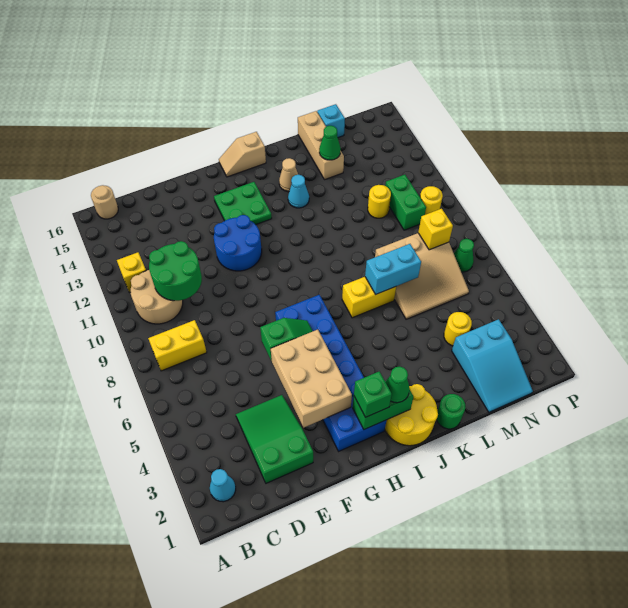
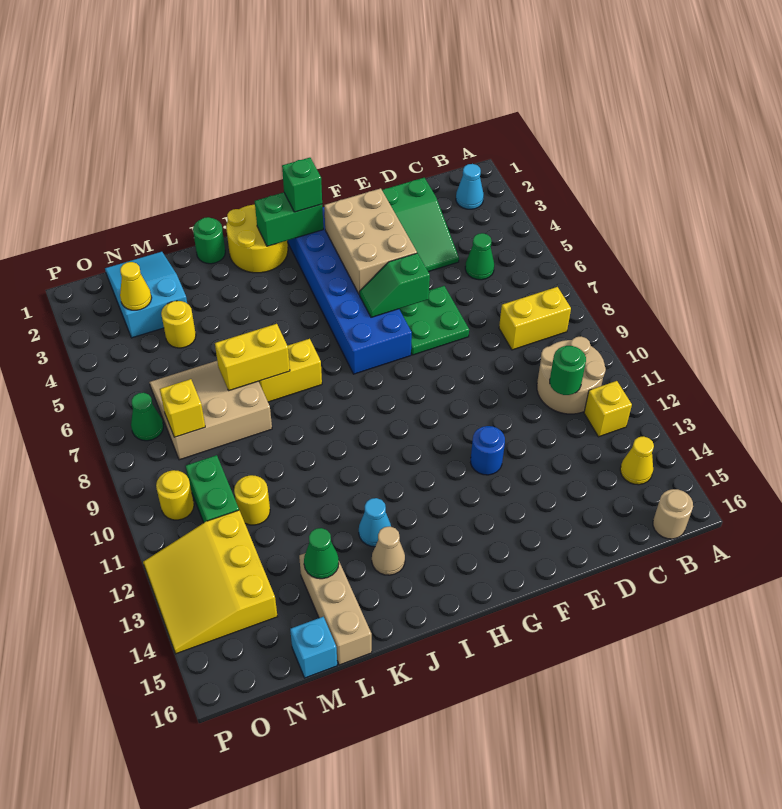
none -> yellow cone B14 level 1
green round brick C10:D11 level 2 -> green round brick C11 level 2
blue round brick F11:G12 level 1 -> blue round brick F12 level 1
green plate G13:H14 level 1 -> green plate E6:F7 level 1
tan slope H16:I16 level 1 top I -> none
green cone I2 level 3 -> green cone C5 level 1
cyan brick K7:L7 level 2 -> yellow brick K7:L7 level 2
none -> yellow cone N3 level 2
none -> yellow slope N12:P14 level 1 top N

